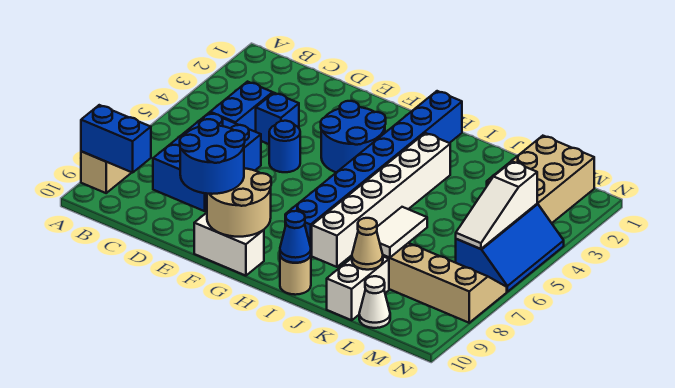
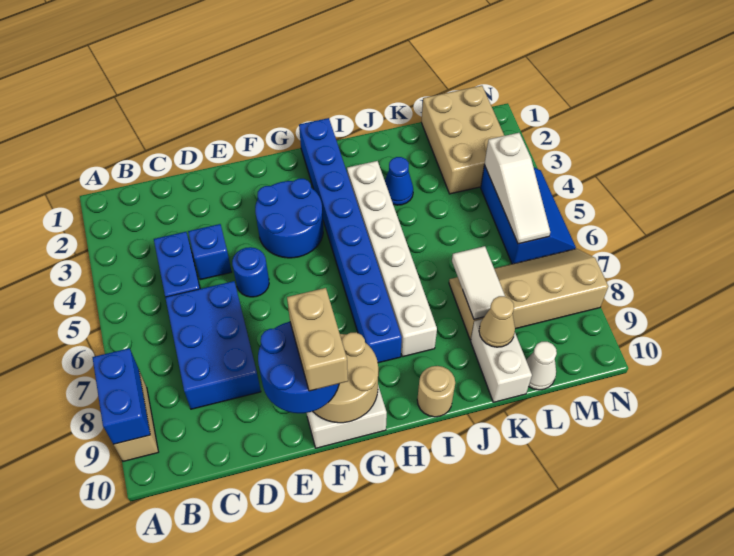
blue brick A9:B9 level 2 -> blue brick A8:A9 level 2
none -> tan brick F9:F10 level 4
blue cone I10 level 2 -> blue cone J3 level 1

